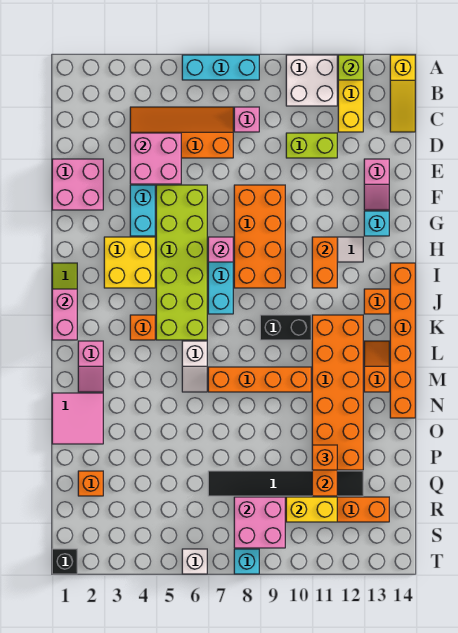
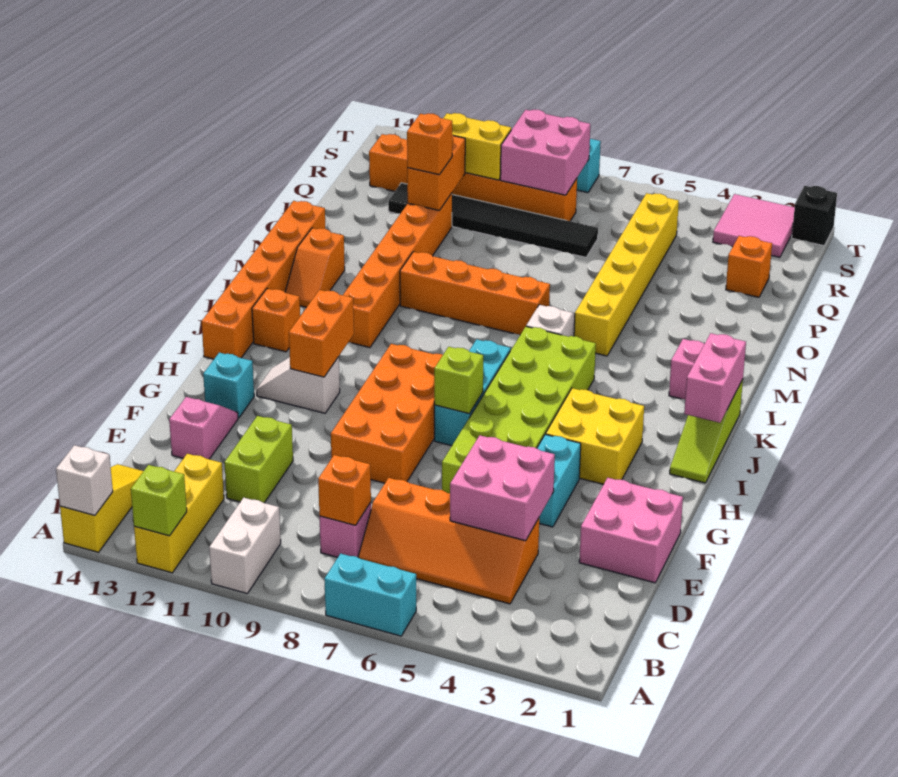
cyan brick A6:A8 level 1 -> cyan brick A6:A7 level 1
white brick A10:B11 level 1 -> white brick A10:B10 level 1
lime brick D10:D11 level 1 -> lime brick D11:E11 level 1
pink brick H7 level 2 -> lime brick H7 level 2
orange brick K4 level 1 -> orange brick C8 level 2
black brick K9:K10 level 1 -> none
orange brick K11:P12 level 1 -> orange brick K11:P11 level 1
none -> yellow brick M5:R5 level 1
pink tile N1:O2 level 1 -> pink tile S2:T3 level 1
white brick T6 level 1 -> white brick A14 level 2

